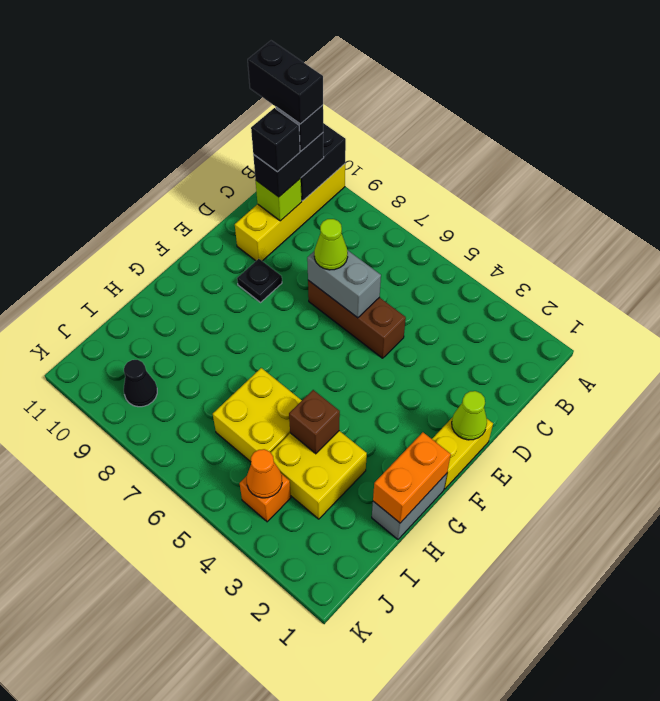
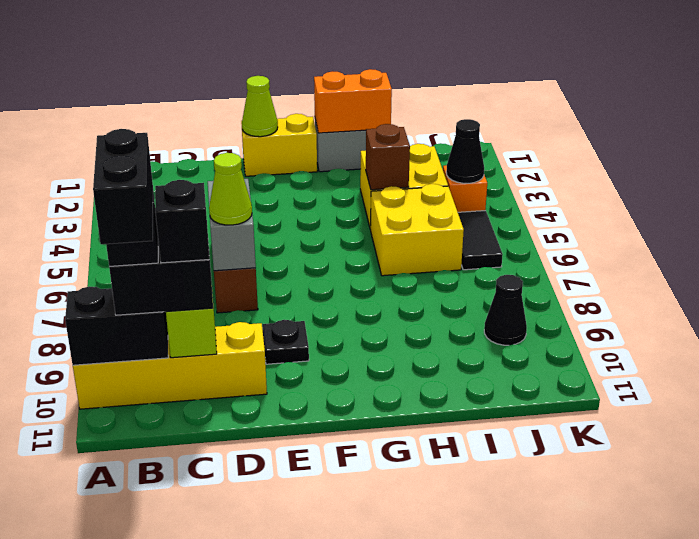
orange cone J4 level 2 -> black cone J4 level 2
none -> black tile J5:J6 level 1

